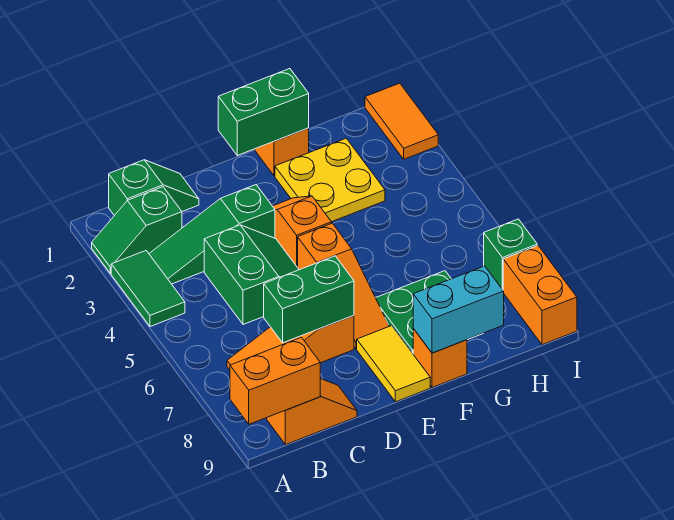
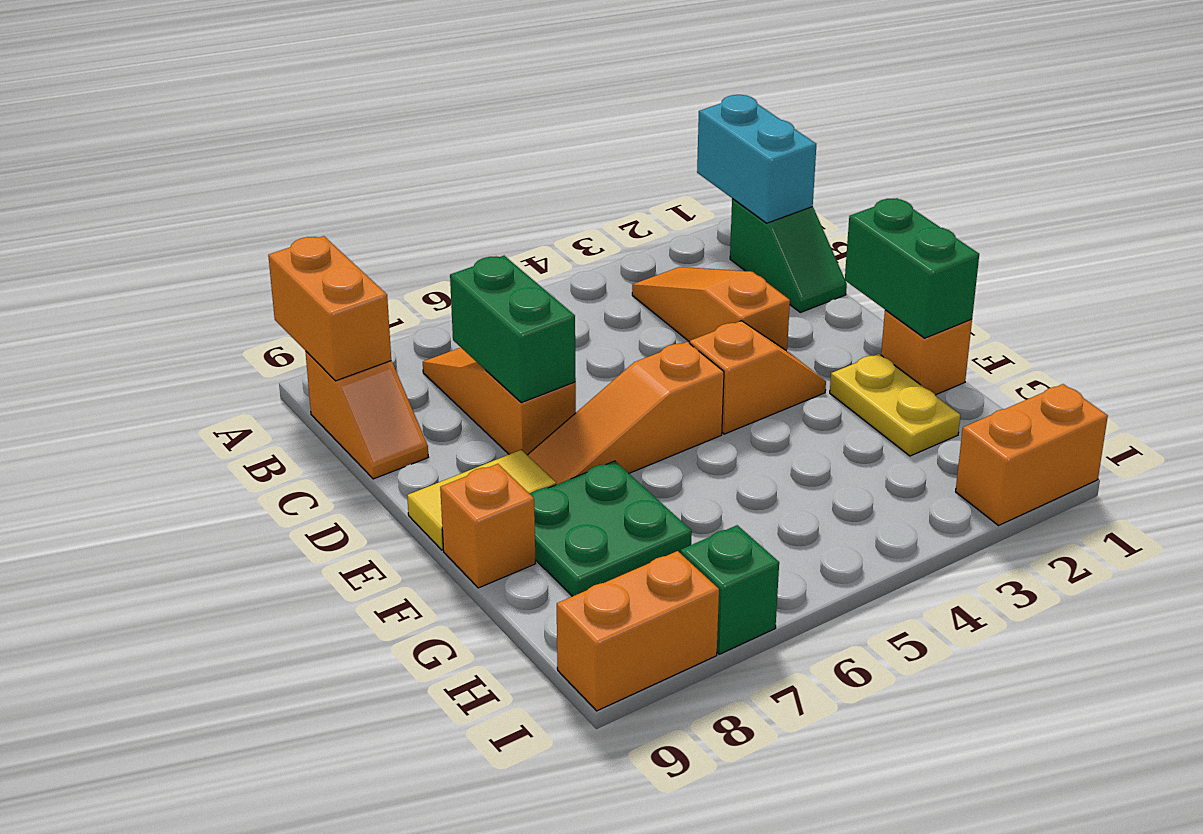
green slope A2:B2 level 1 top B -> none
green tile A3:A4 level 1 -> none
green slope B3:D3 level 1 top D -> orange slope B3:D3 level 1 top D
green slope C4:D5 level 1 top C -> none
yellow plate F2:G3 level 1 -> yellow plate F2:G2 level 1
cyan brick F9:G9 level 2 -> cyan brick A1:B1 level 2
orange tile I1:I2 level 1 -> orange brick I1:I2 level 1

